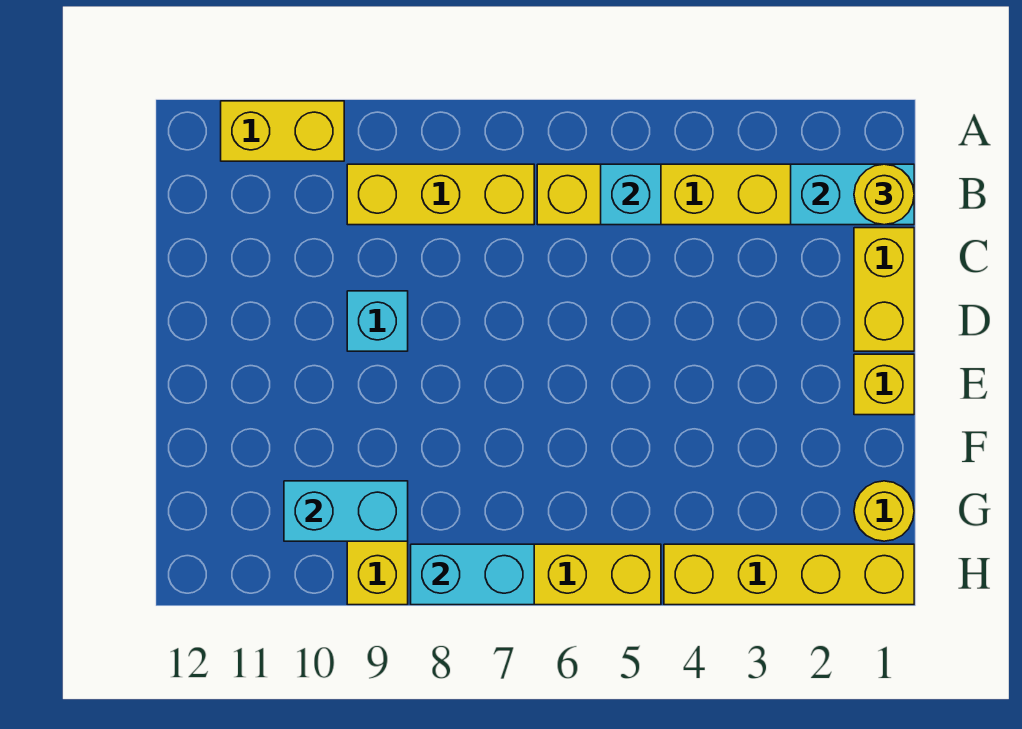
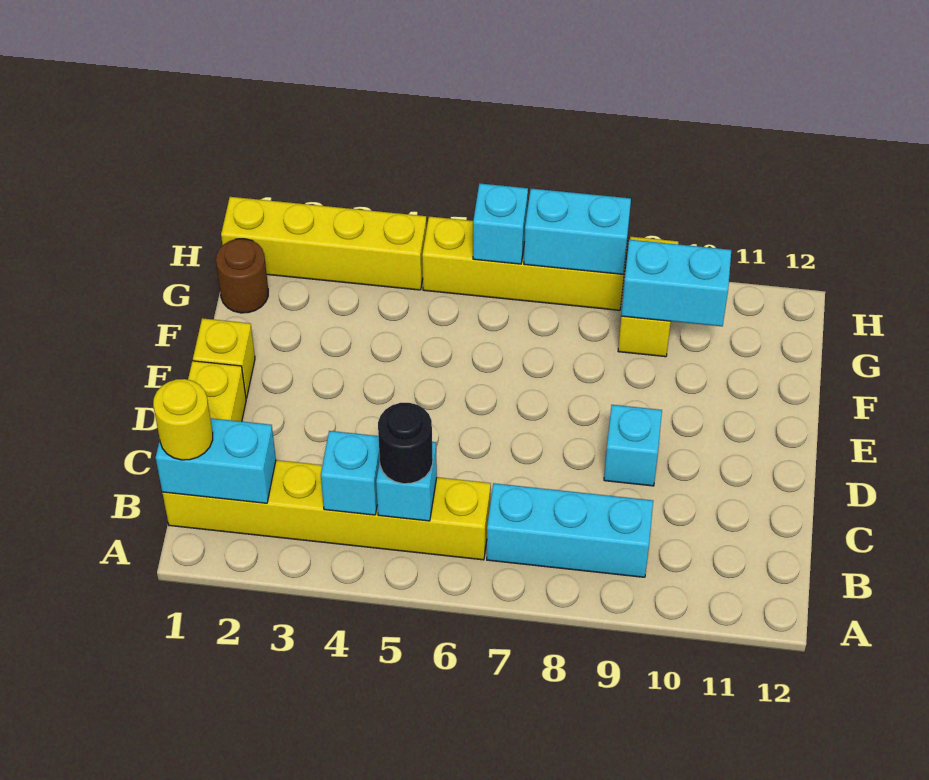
yellow brick A10:A11 level 1 -> none
none -> cyan brick B4 level 2
none -> black round brick B5 level 3
yellow brick B7:B9 level 1 -> cyan brick B7:B9 level 1
yellow round brick G1 level 1 -> brown round brick G1 level 1
none -> cyan brick H6 level 2

